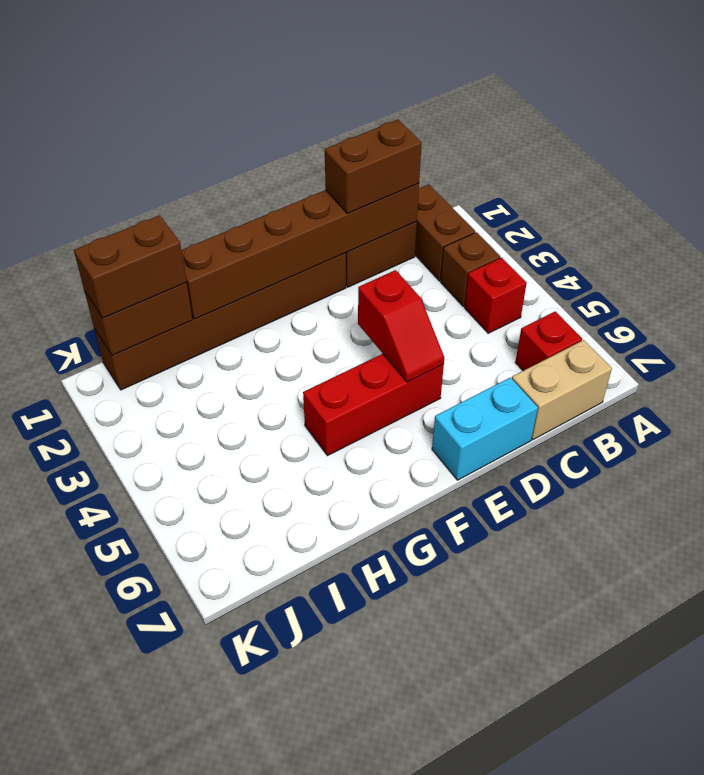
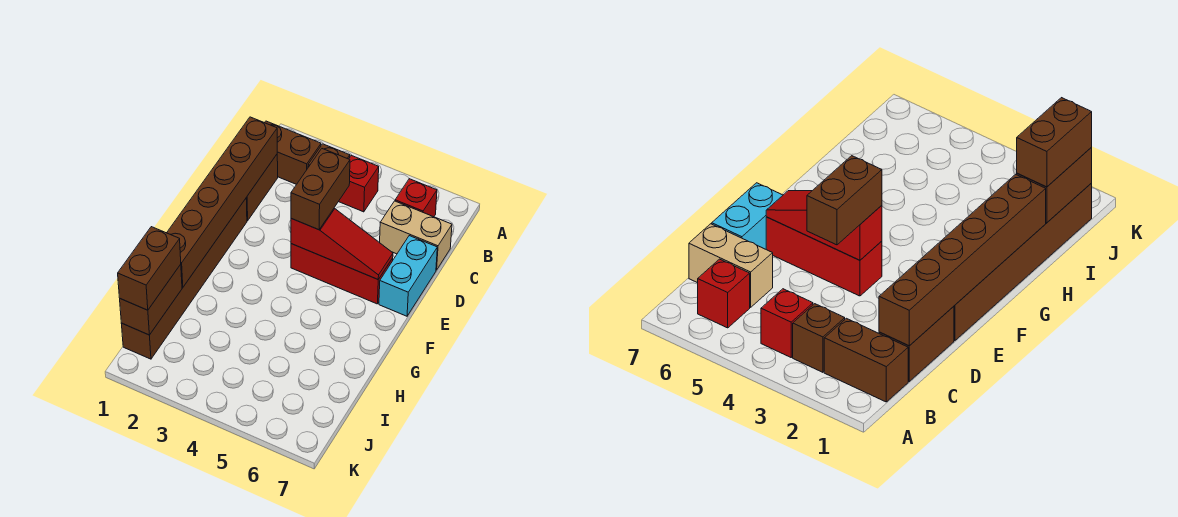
tan brick B7:C7 level 1 -> tan brick C6:C7 level 1
brown brick C1:D1 level 3 -> brown brick D4:E4 level 3
red slope E4:E5 level 2 top 4 -> red slope E4:E6 level 2 top 4
red brick E5:G5 level 1 -> red brick E4:E6 level 1

